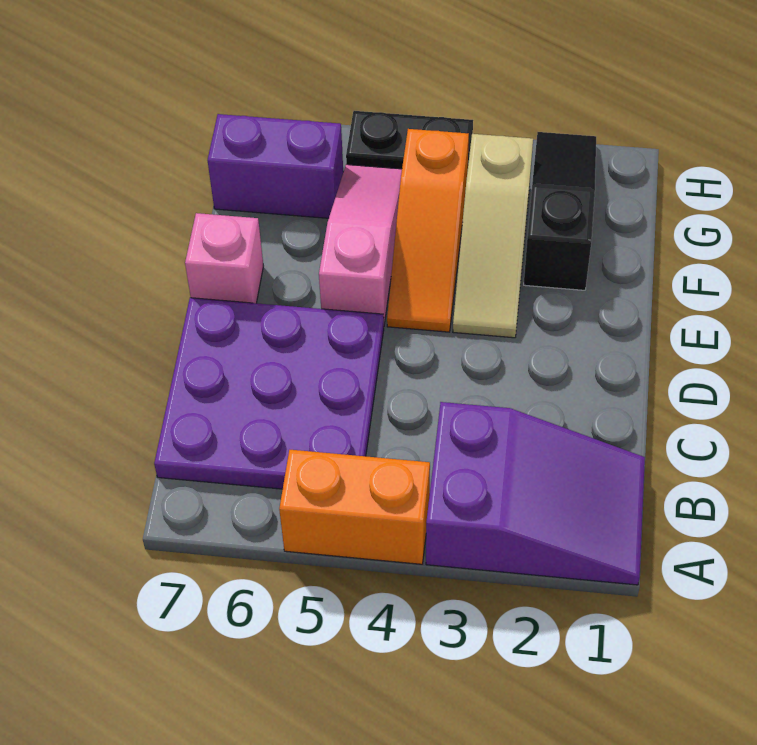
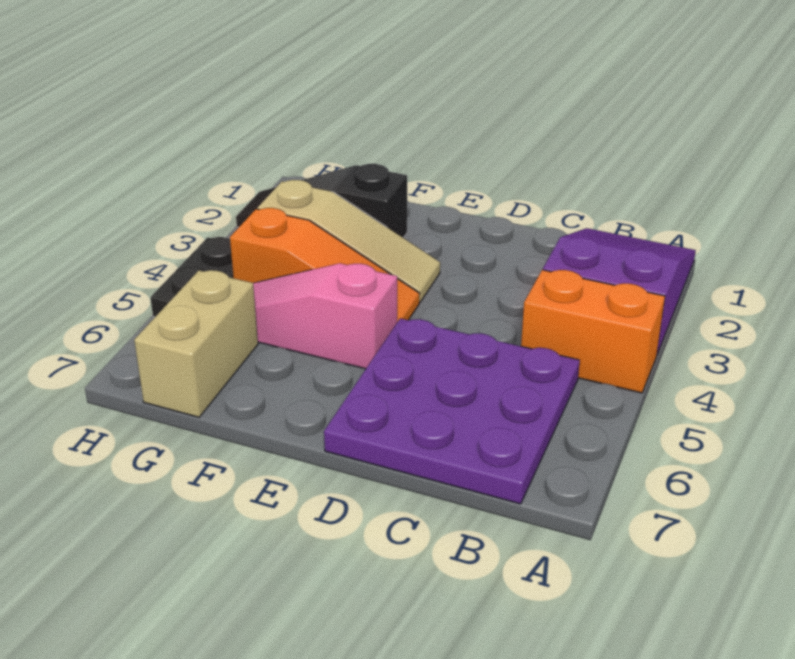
orange brick A4:A5 level 1 -> orange brick A4:B4 level 1
pink brick E7 level 1 -> none
purple brick G6:G7 level 1 -> tan brick G6:G7 level 1

